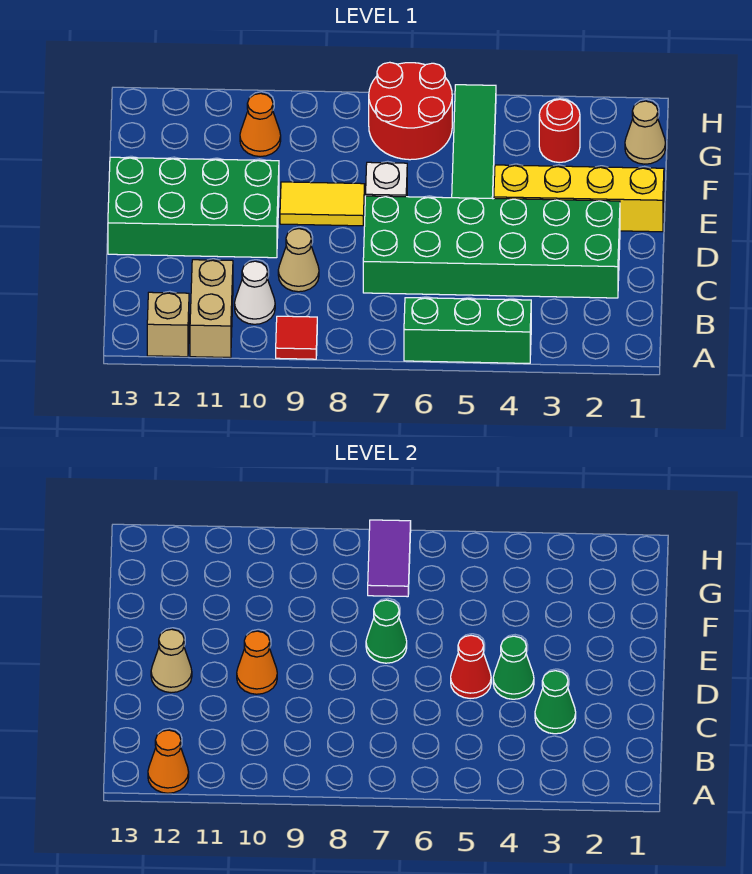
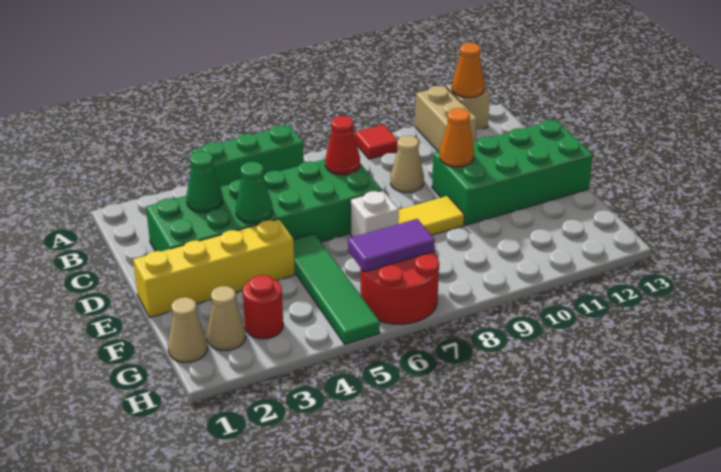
white cone B10 level 1 -> none
red cone D5 level 2 -> red cone C7 level 2
tan cone D12 level 2 -> tan cone G2 level 1
green cone E7 level 2 -> none
purple tile G7:H7 level 2 -> purple tile G6:G7 level 2
orange cone G10 level 1 -> none

